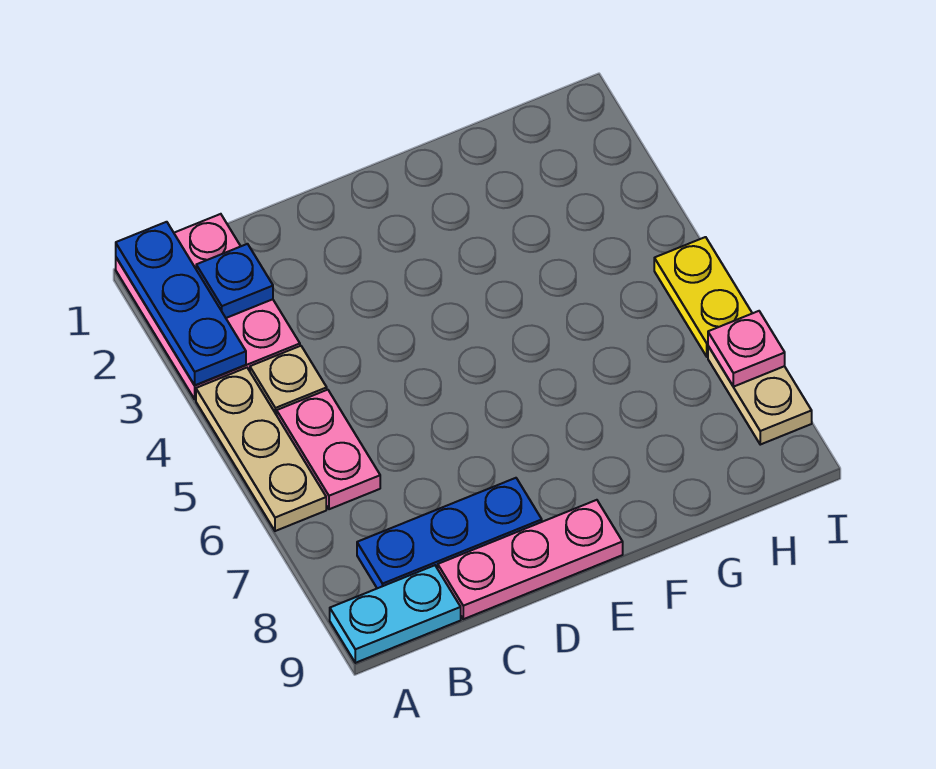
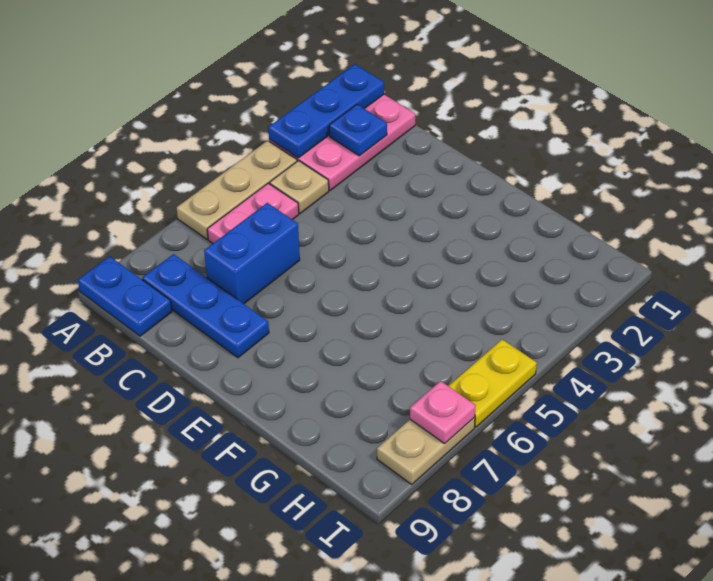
cyan plate A9:B9 level 1 -> blue plate A9:B9 level 1
none -> blue brick C6:C7 level 1
pink plate C9:E9 level 1 -> none

